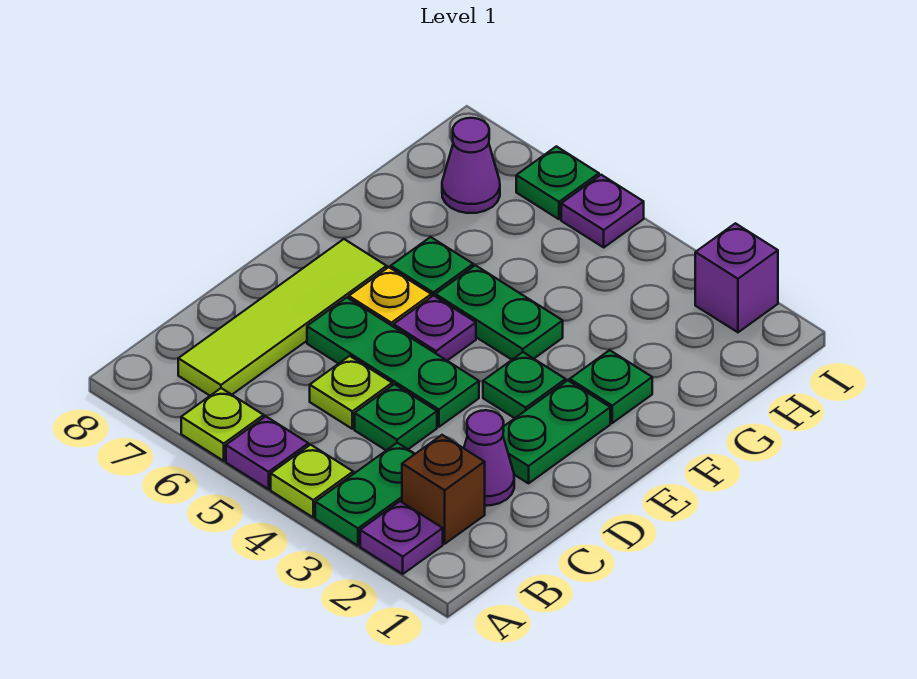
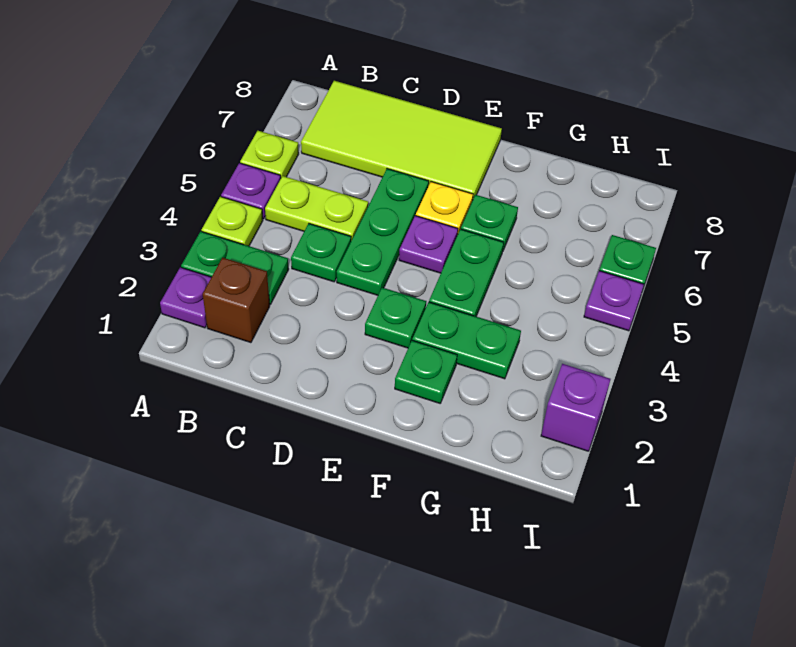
lime tile B7:E7 level 1 -> lime tile B7:E8 level 1
purple cone C2 level 1 -> none
lime plate C5 level 1 -> lime plate B5:C5 level 1
green plate D2:E2 level 1 -> green plate F3:G3 level 1
purple cone H7 level 1 -> none

